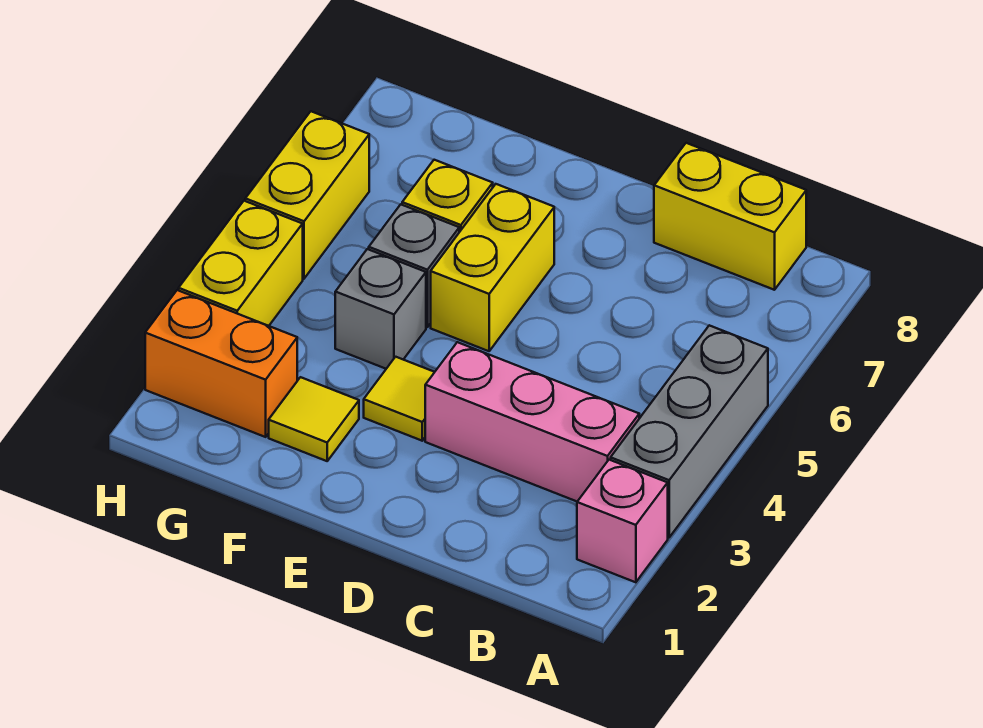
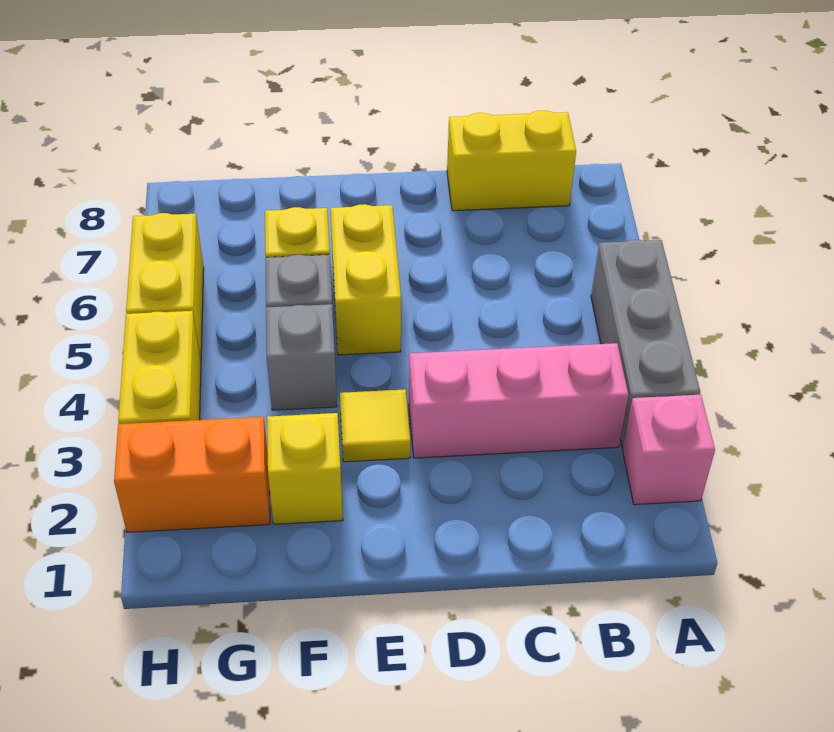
yellow tile F2 level 1 -> yellow brick F2 level 1

